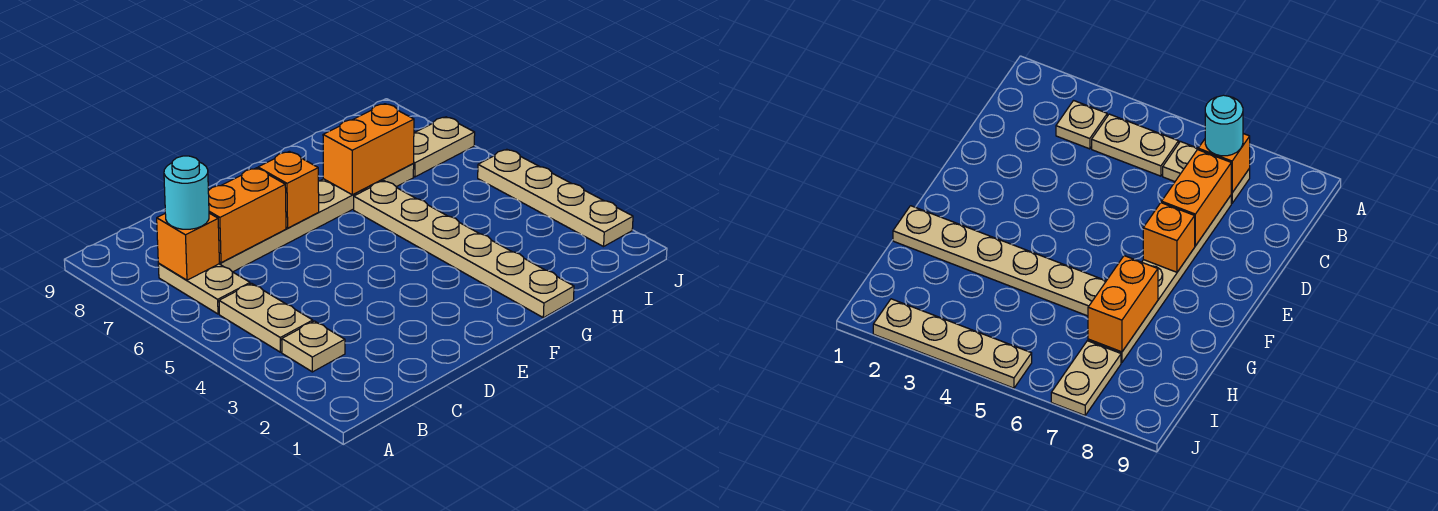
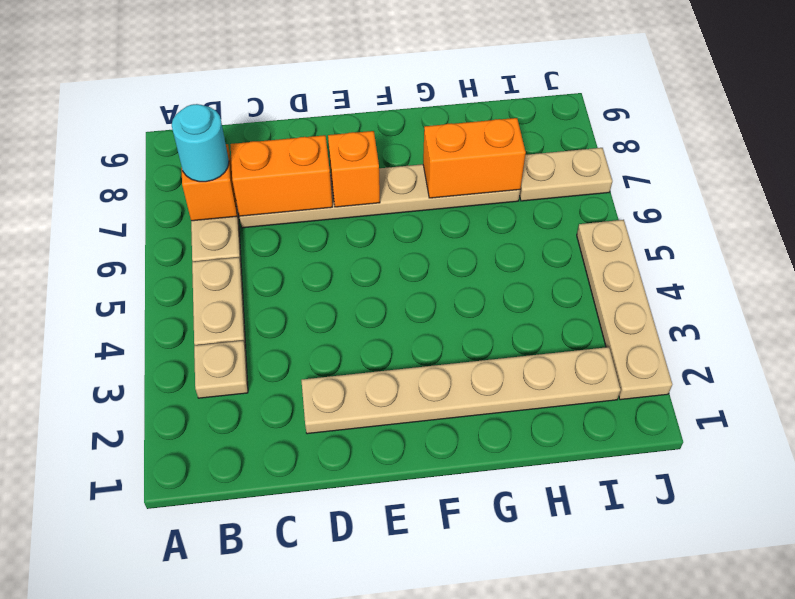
tan plate G1:G6 level 1 -> tan plate D2:I2 level 1

